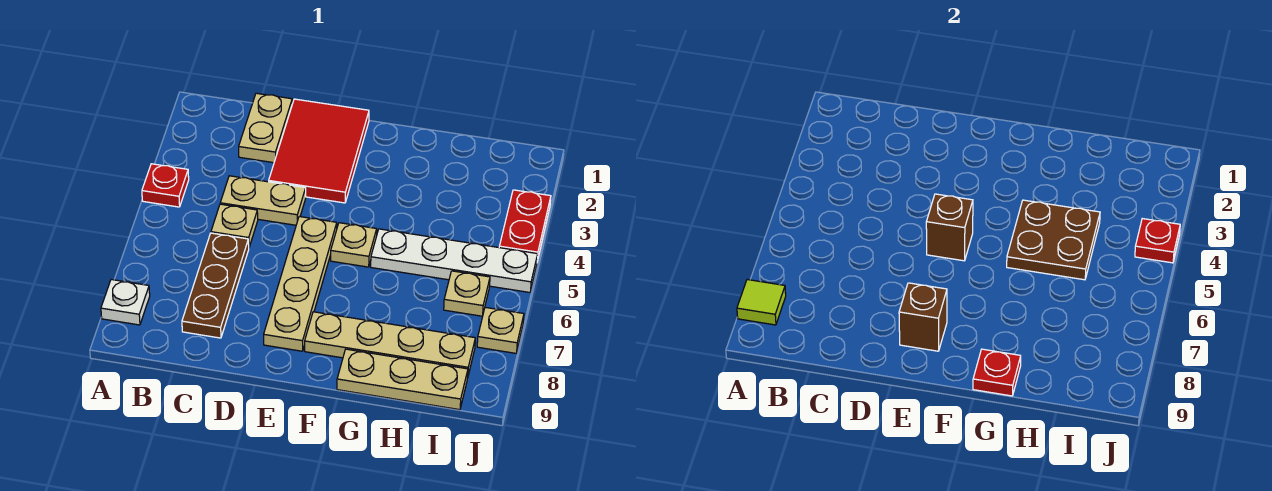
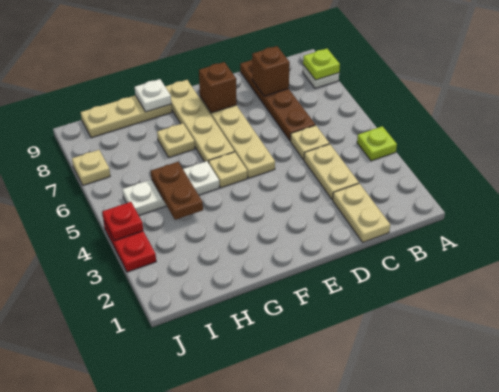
red plate A4 level 1 -> lime plate A4 level 1
lime tile A8 level 2 -> lime plate A8 level 2
tan plate C4:D4 level 1 -> tan plate C3:C4 level 1
brown plate C6:C8 level 1 -> brown plate C6:C9 level 1
red tile D1:E3 level 1 -> none
brown brick E5 level 2 -> brown brick C8 level 2
tan plate F8:I8 level 1 -> tan plate F6:F9 level 1
brown plate G4:H5 level 2 -> brown plate H4:H5 level 2
white plate G5:J5 level 1 -> white plate G5:I5 level 1
red plate G9 level 2 -> white plate G9 level 2
tan plate I6 level 1 -> tan plate G7 level 1

